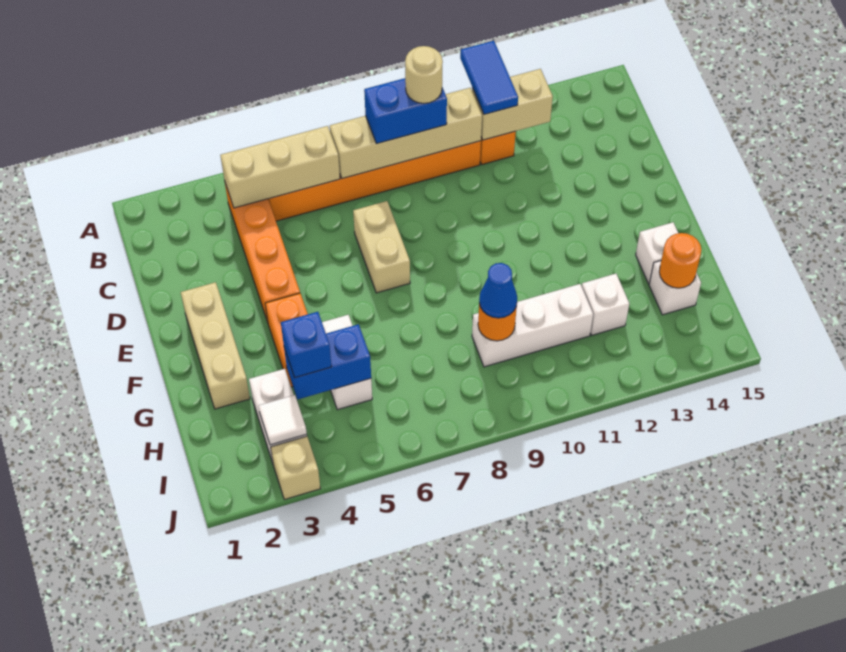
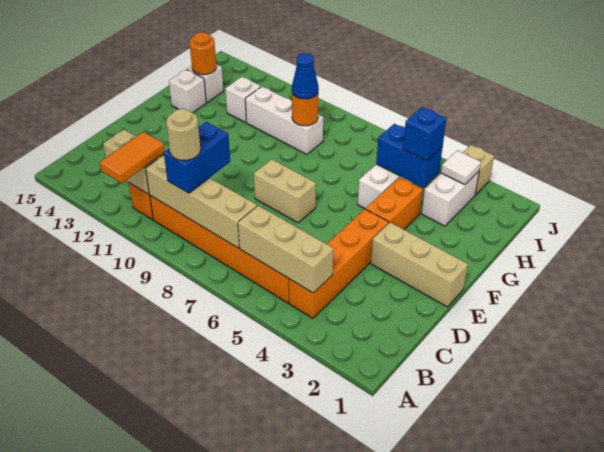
blue tile A11:B11 level 3 -> orange tile A11:B11 level 3
blue brick B8:B9 level 3 -> blue brick B9:C9 level 3
tan brick D7:E7 level 1 -> tan brick E7:E8 level 1
tan brick E2:G2 level 1 -> tan brick E1:E3 level 1

